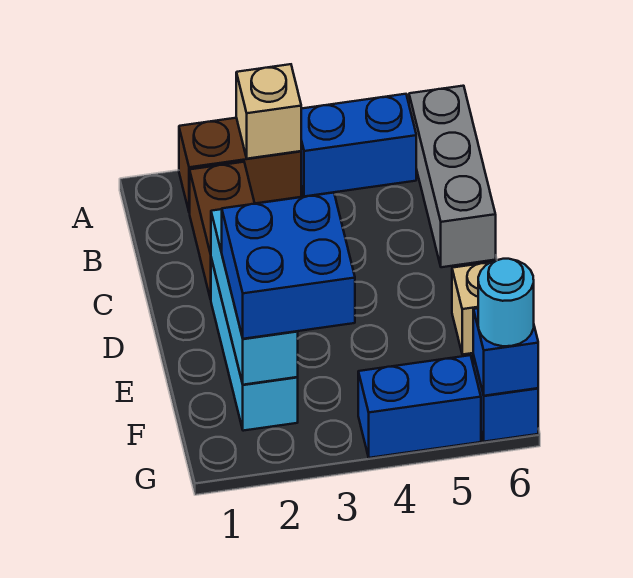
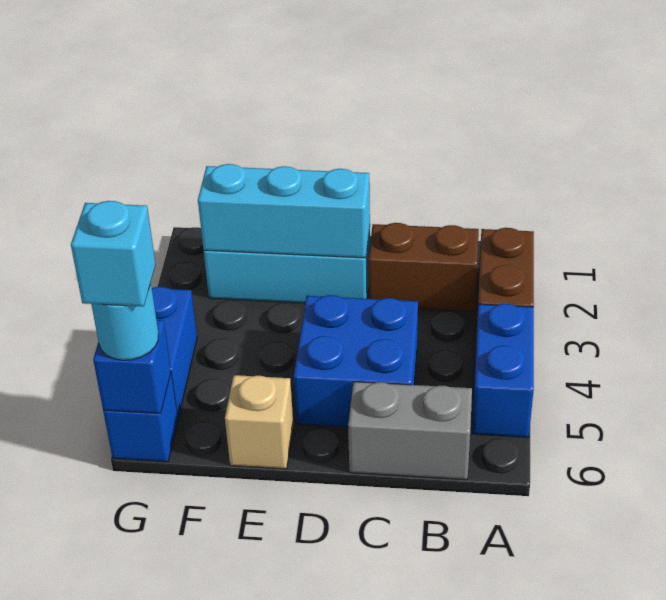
tan brick A3 level 2 -> none
grey brick A6:C6 level 1 -> grey brick B6:C6 level 1
blue brick E2:F3 level 3 -> blue brick C4:D5 level 1
none -> cyan brick G6 level 4

